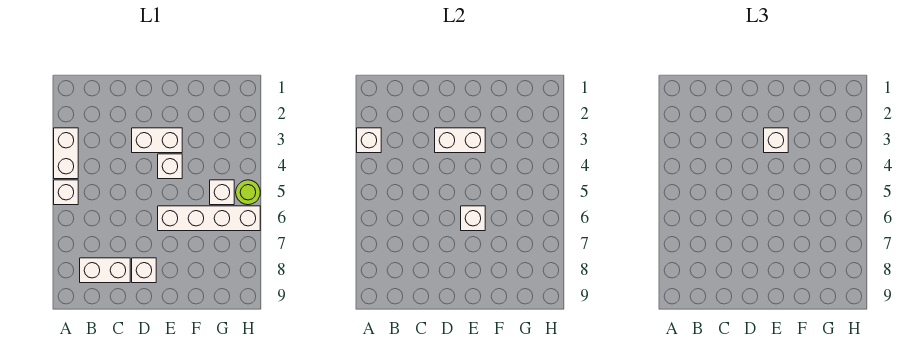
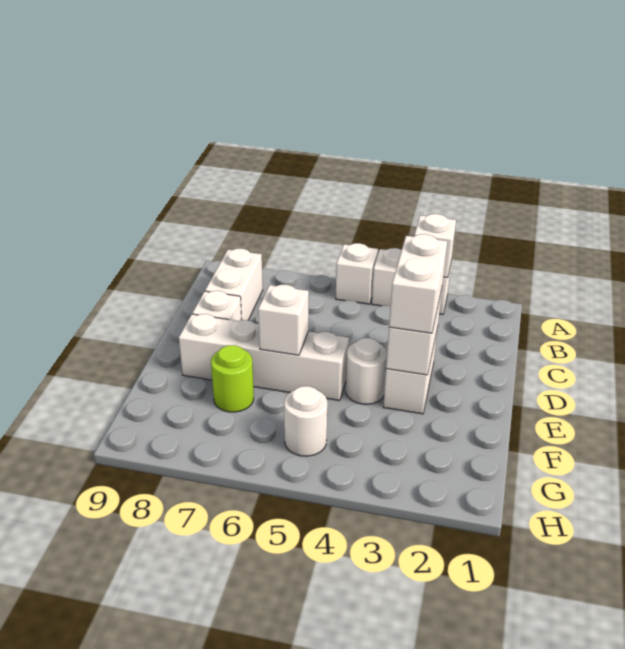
white brick E3 level 3 -> white brick D3:E3 level 3
white brick E4 level 1 -> white round brick E4 level 1
white brick E6:H6 level 1 -> white brick E5:E8 level 1
white brick G5 level 1 -> white round brick G5 level 1
lime round brick H5 level 1 -> lime round brick F7 level 1

